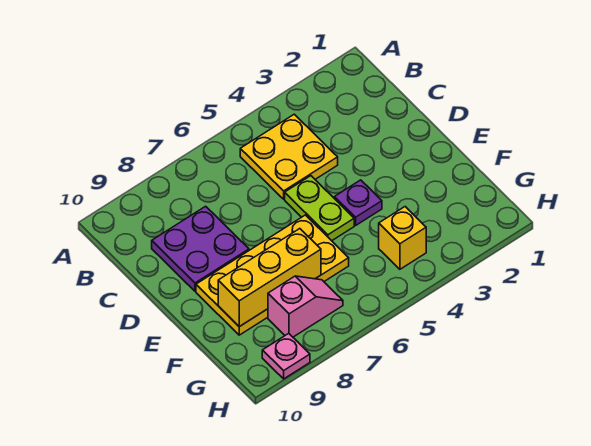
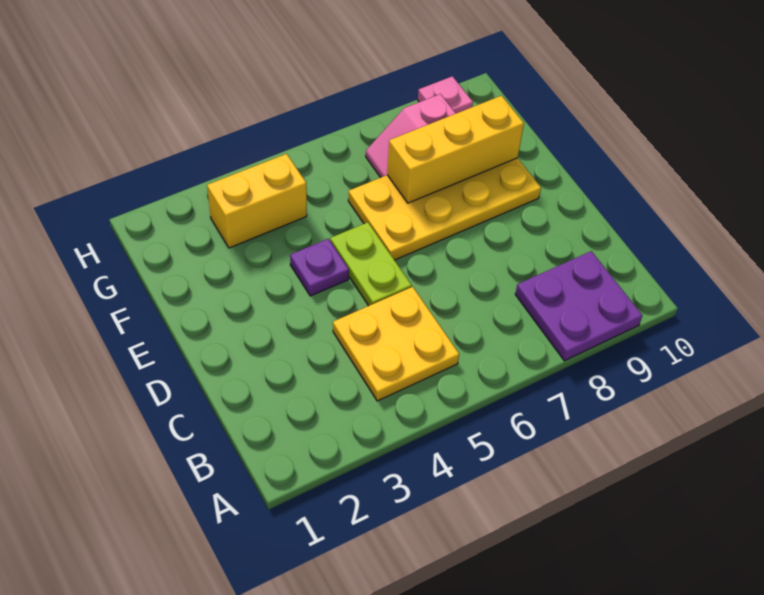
purple plate C8:D9 level 1 -> purple plate A8:B9 level 1
yellow brick G4 level 1 -> yellow brick G3:G4 level 1

